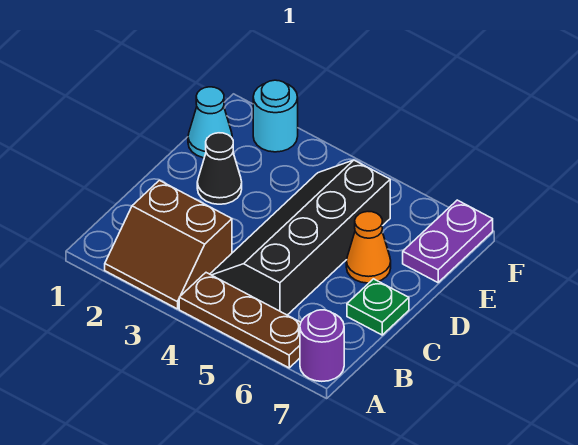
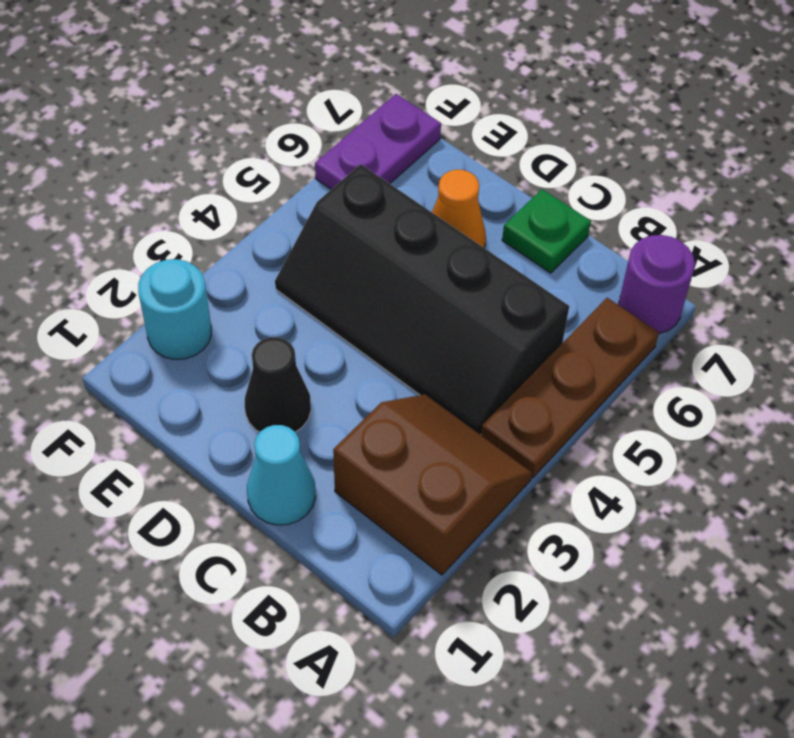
brown slope A2:B3 level 1 top B -> brown slope A2:B3 level 1 top 2
cyan cone E1 level 1 -> cyan cone C1 level 1
purple plate E7:F7 level 1 -> purple plate F6:F7 level 1

